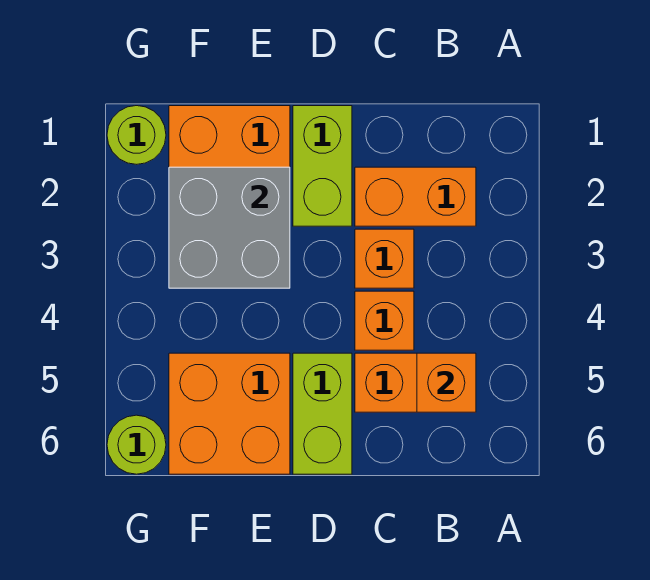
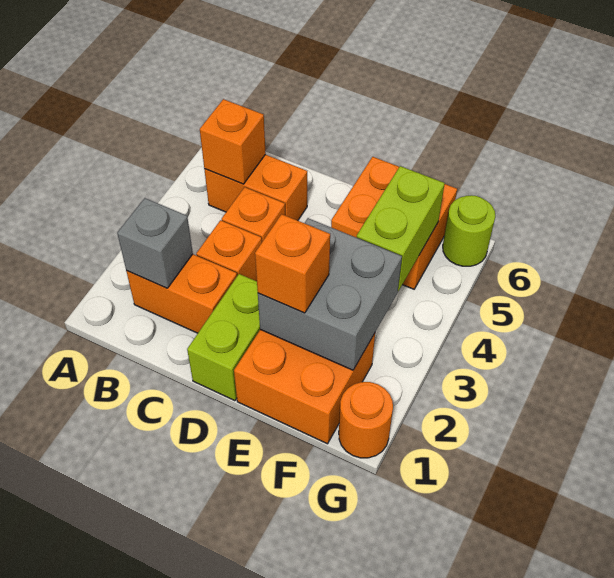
none -> grey brick B2 level 2
lime brick D5:D6 level 1 -> lime brick F4:F5 level 2
none -> orange brick E2 level 3
lime round brick G1 level 1 -> orange round brick G1 level 1

